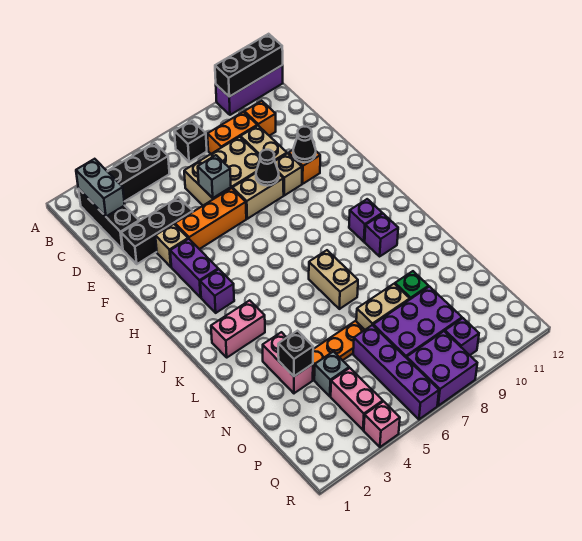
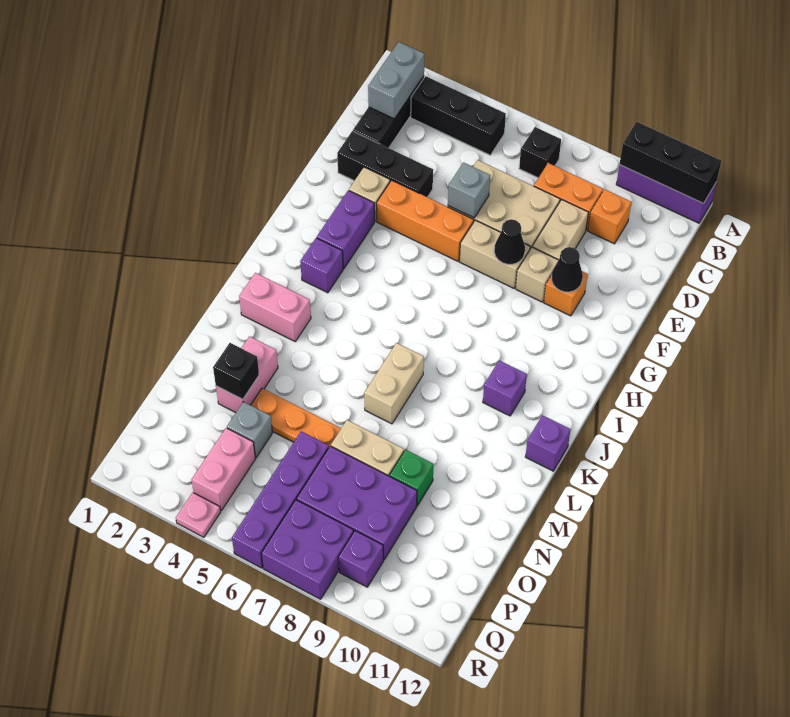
purple brick K10 level 1 -> purple brick K12 level 1
pink brick R4 level 1 -> pink plate R4 level 1

